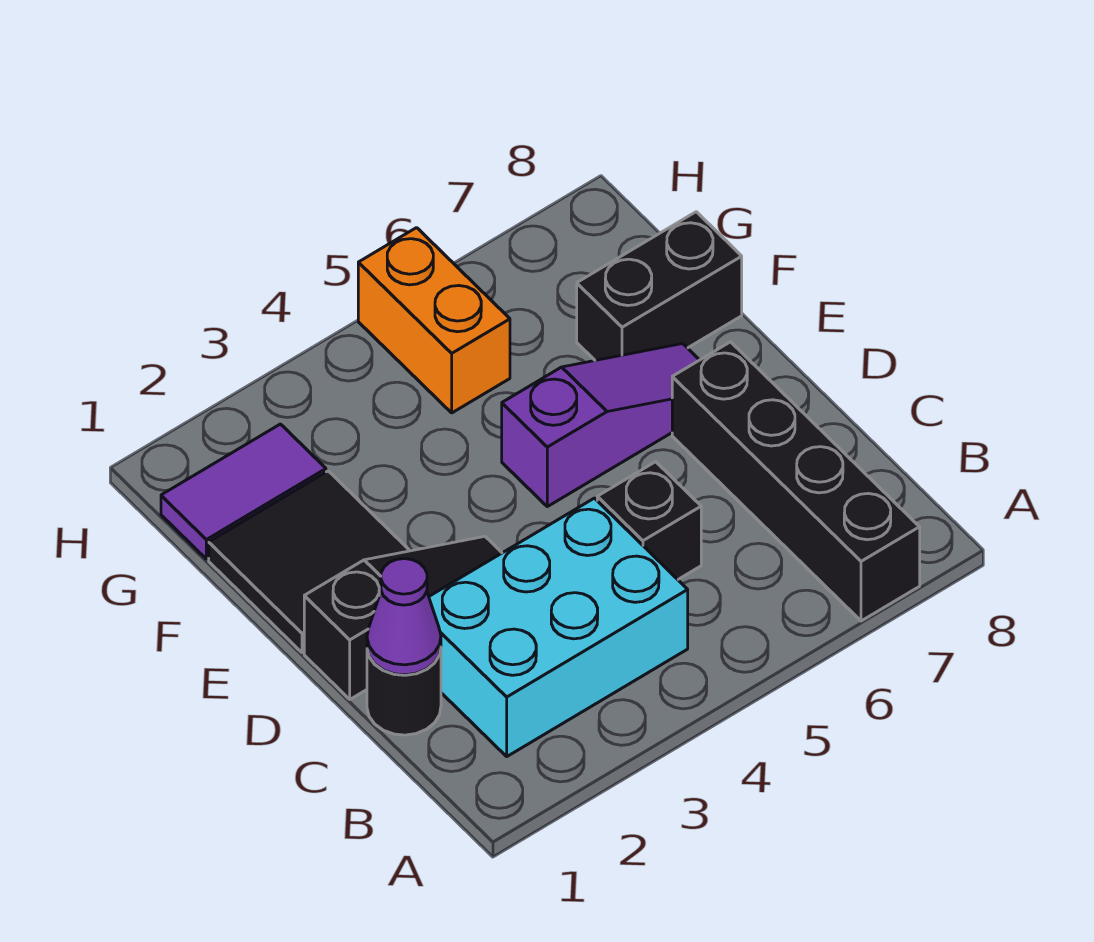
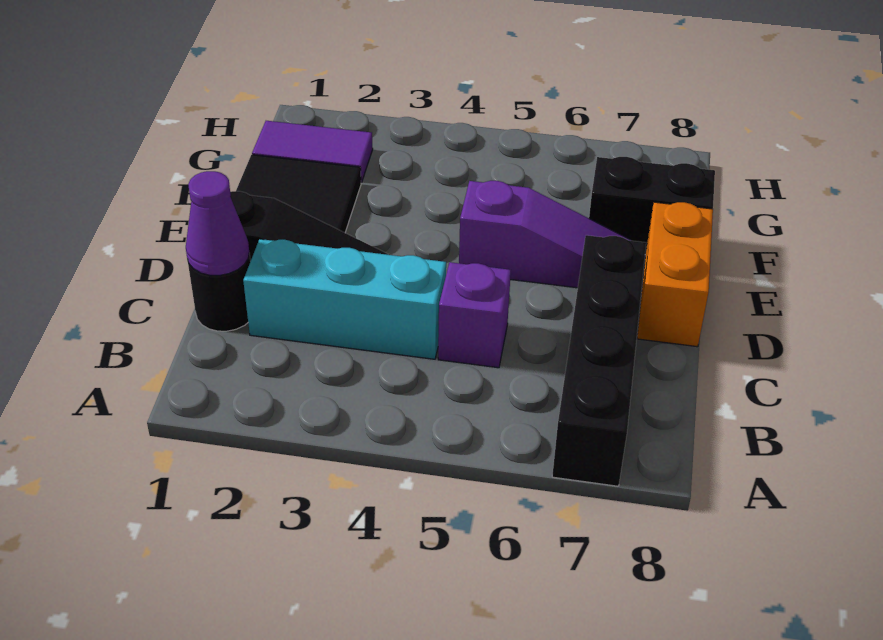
cyan brick B2:C4 level 1 -> cyan brick C2:C4 level 1
black brick C5 level 1 -> purple brick C5 level 1
orange brick G5:H5 level 1 -> orange brick D8:E8 level 1

